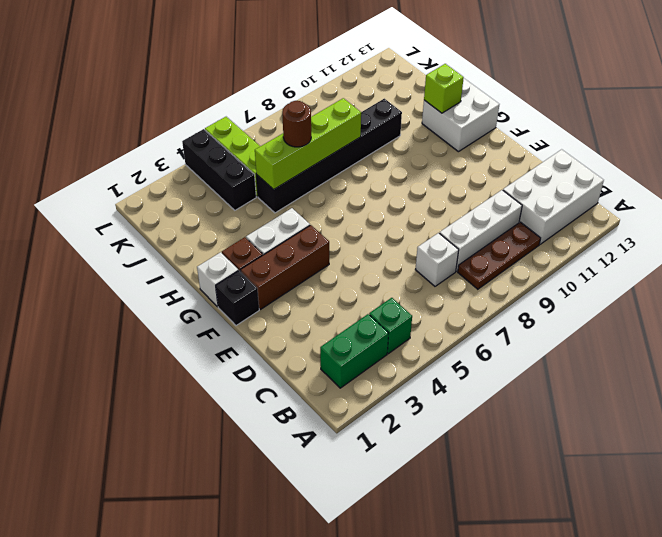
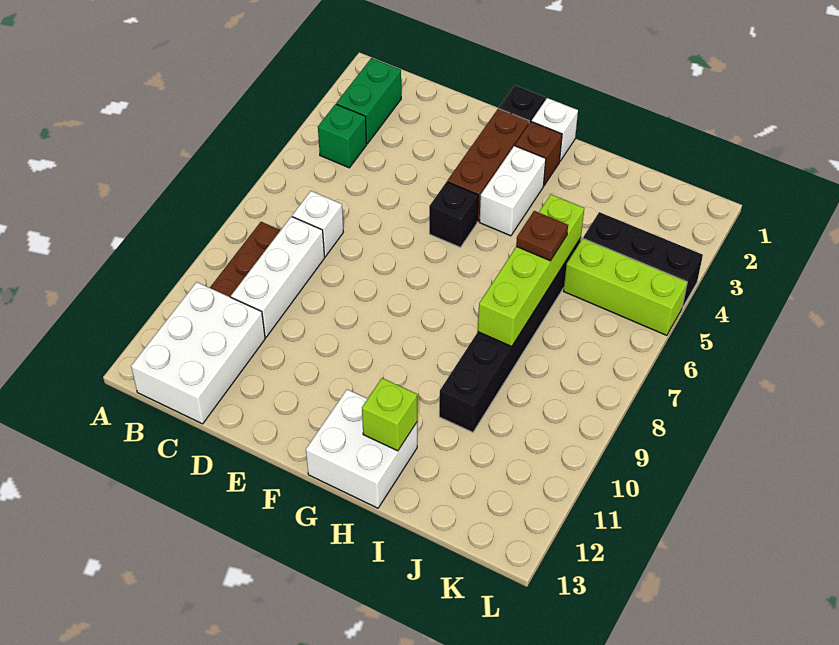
none -> black brick F5 level 1
brown round brick I6 level 3 -> brown plate I6 level 3

